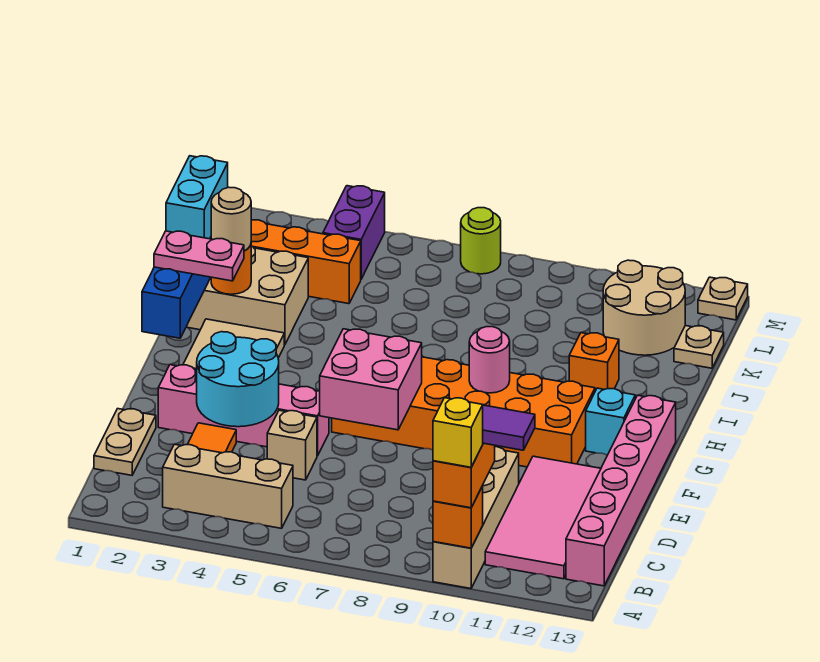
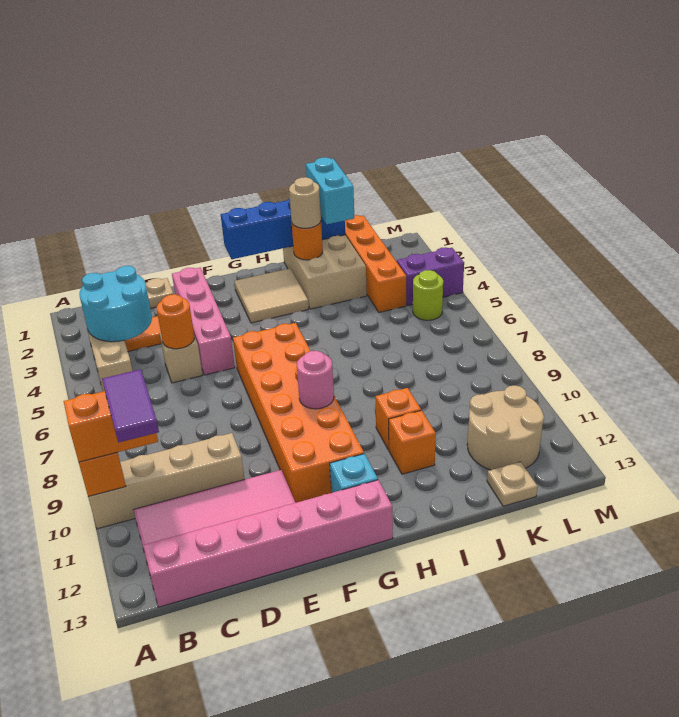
yellow brick A10 level 4 -> none
cyan round brick D3:E4 level 2 -> cyan round brick B3:C4 level 2
none -> orange round brick D5 level 2
pink brick E6:F7 level 2 -> none
pink plate H1:H2 level 3 -> none
cyan brick I1:J1 level 3 -> cyan brick J1:J2 level 3
none -> orange brick I10 level 1
lime round brick M7 level 1 -> lime round brick L5 level 1
tan plate M13 level 1 -> none

